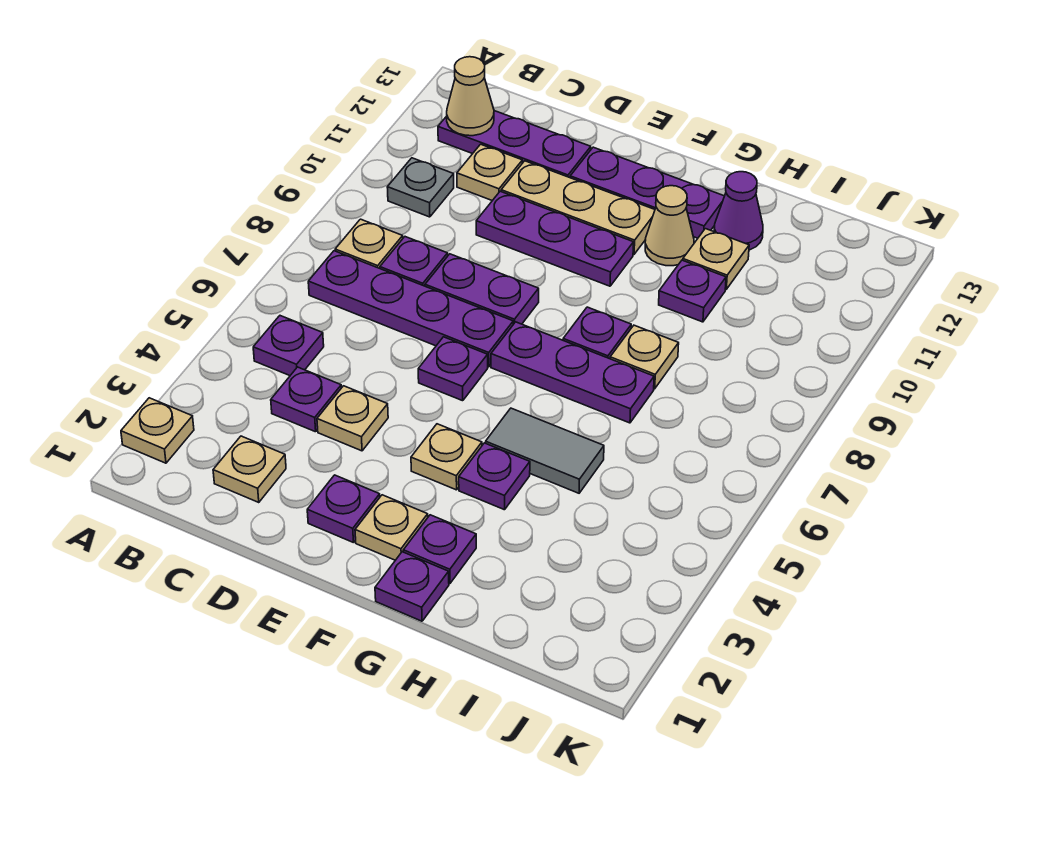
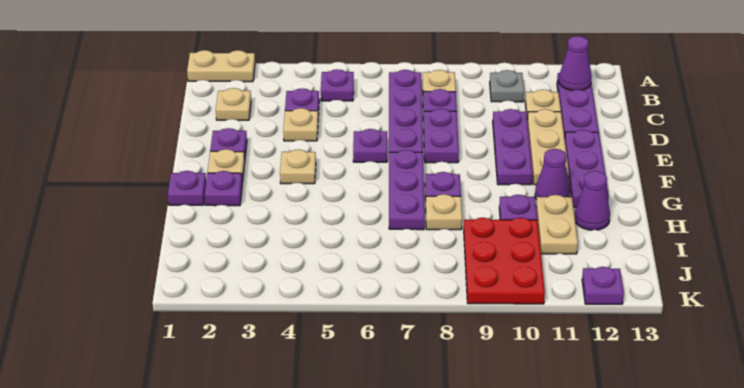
tan plate A2 level 1 -> tan plate A1:A2 level 1
tan cone B12 level 2 -> purple cone B12 level 2
purple plate G4 level 1 -> purple plate K12 level 1
grey tile G5:H5 level 1 -> none
tan cone G11 level 1 -> purple cone G11 level 1
tan plate H11 level 1 -> tan plate H11:I11 level 1
none -> red plate I9:K10 level 1

